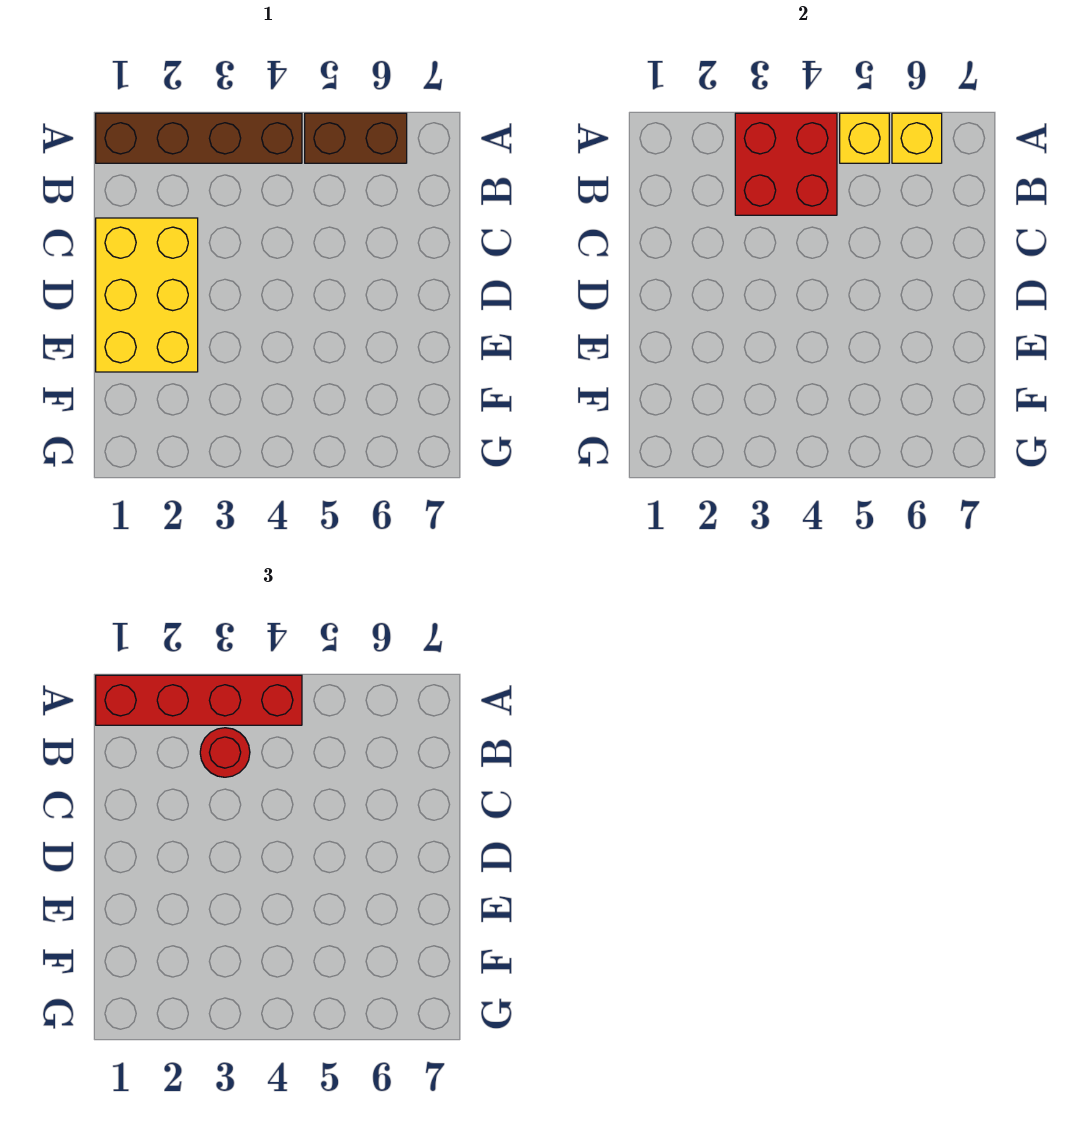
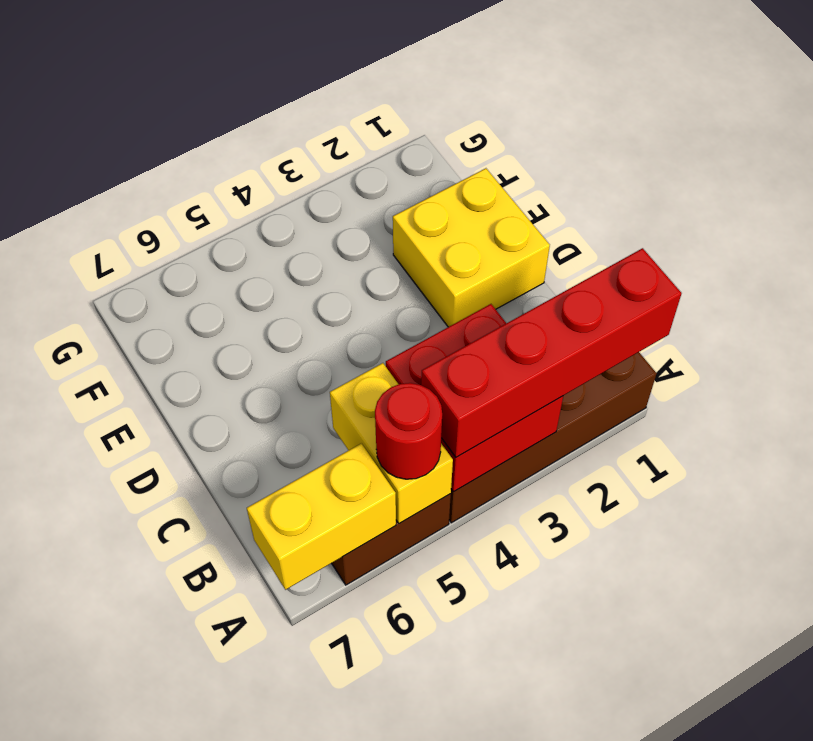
yellow brick A5 level 2 -> yellow brick A5:B5 level 2
yellow brick A6 level 2 -> yellow brick A6:A7 level 2
red round brick B3 level 3 -> red round brick A5 level 3
yellow brick C1:E2 level 1 -> yellow brick D1:E2 level 1

